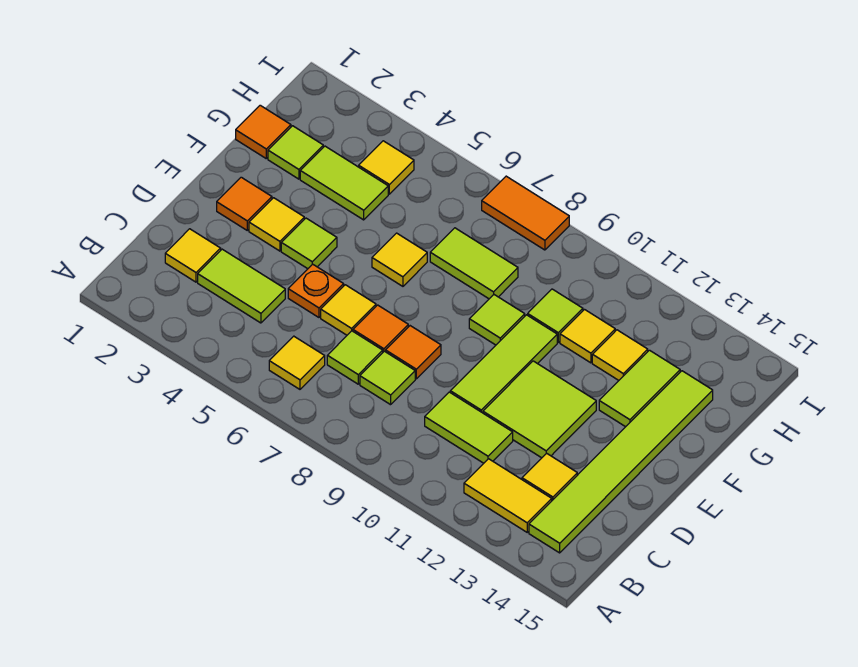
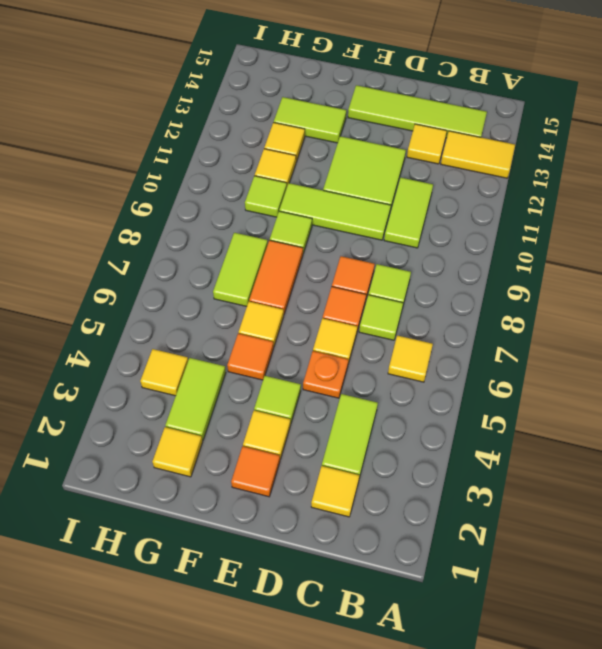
yellow tile B12:B13 level 1 -> yellow tile A13:B13 level 1
lime tile B14:G14 level 1 -> lime tile B14:E14 level 1
orange tile G1 level 1 -> orange tile F5 level 1
lime tile G2 level 1 -> yellow tile G2 level 1
orange tile I7:I8 level 1 -> orange tile F7:F8 level 1

